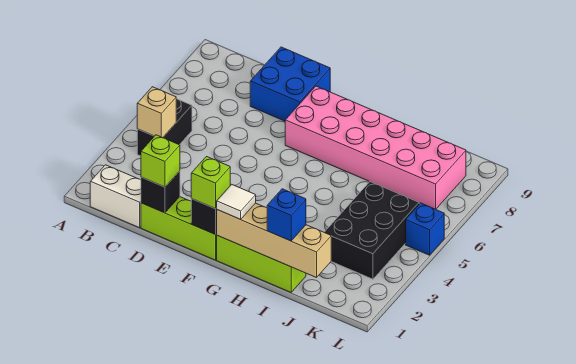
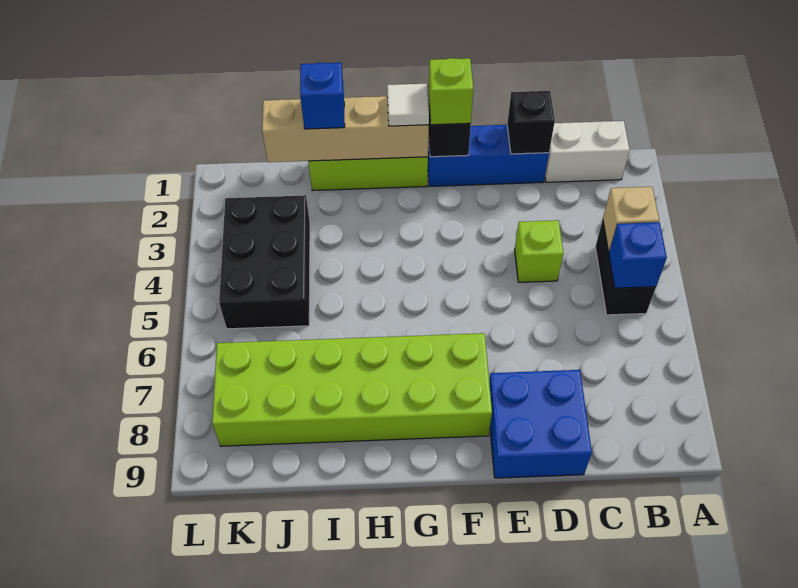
lime brick D1:F1 level 1 -> blue brick D1:F1 level 1
lime brick D1 level 3 -> lime brick D4 level 1
pink brick F7:K8 level 1 -> lime brick F7:K8 level 1
blue brick L5 level 1 -> blue brick B5 level 2

